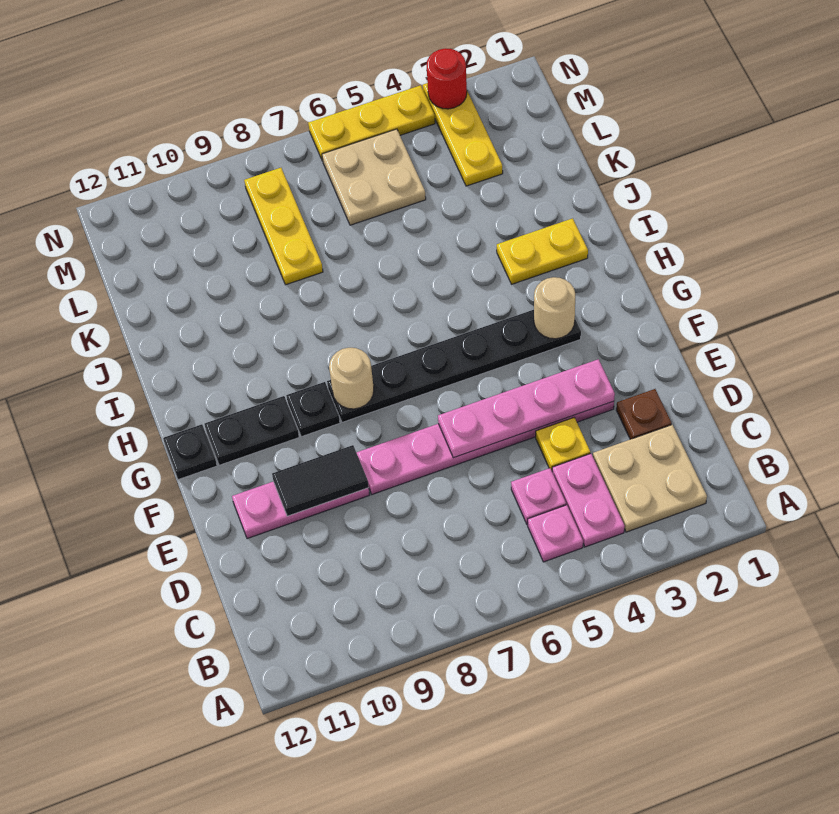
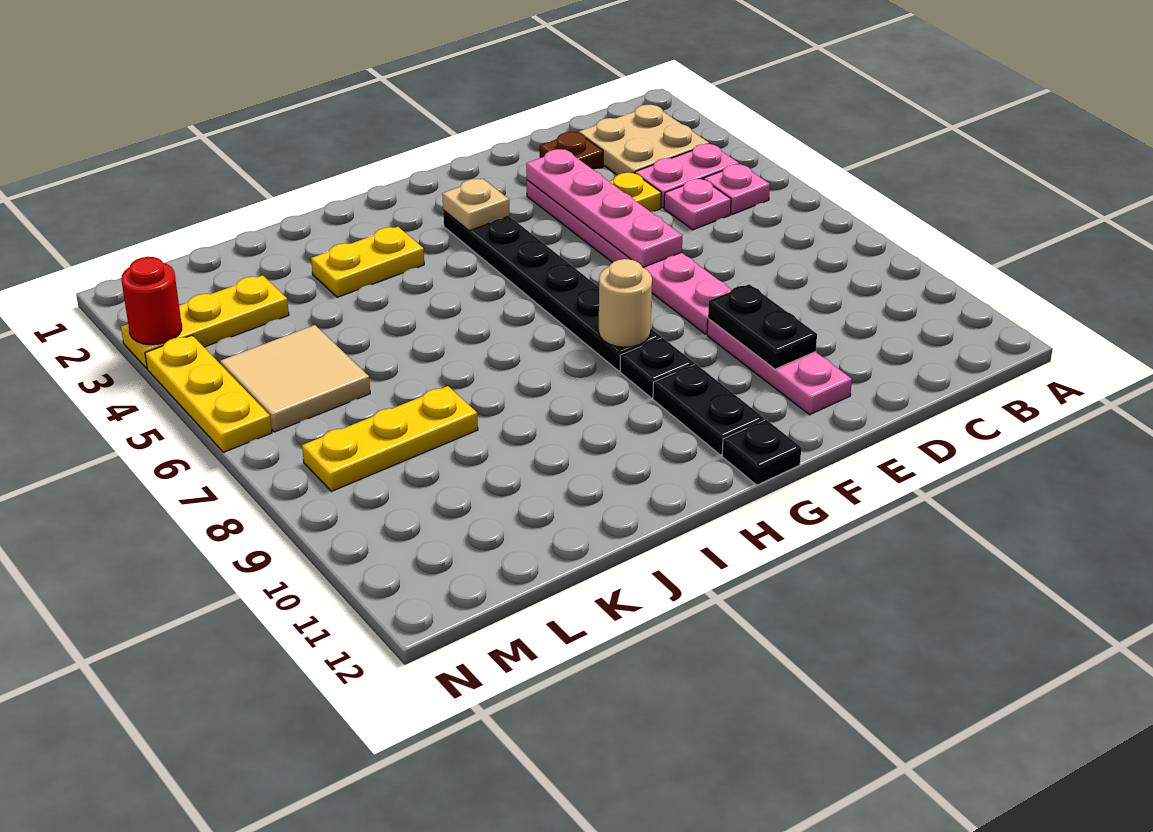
black tile E9:E10 level 2 -> black plate E9:E10 level 2
tan round brick G3 level 2 -> tan plate G3 level 2
yellow plate I2:I3 level 1 -> yellow plate I3:J3 level 1
tan plate L5:M6 level 1 -> tan tile L5:M6 level 1

